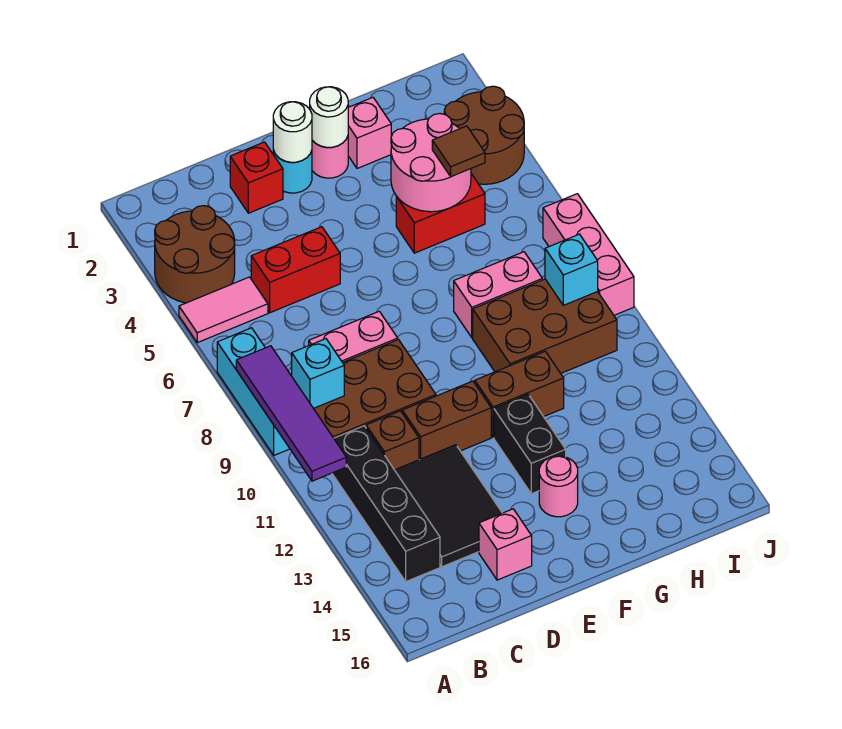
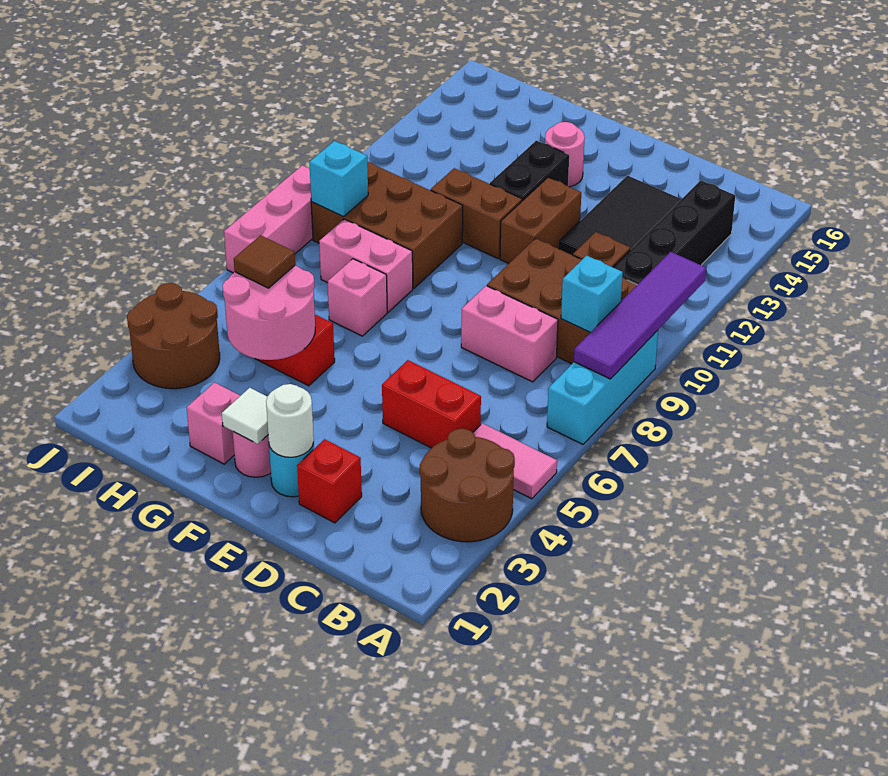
brown brick D11:E11 level 1 -> brown brick E11:E12 level 1
pink brick D15 level 1 -> pink brick G7 level 1
white round brick F2 level 2 -> white tile F2 level 2

